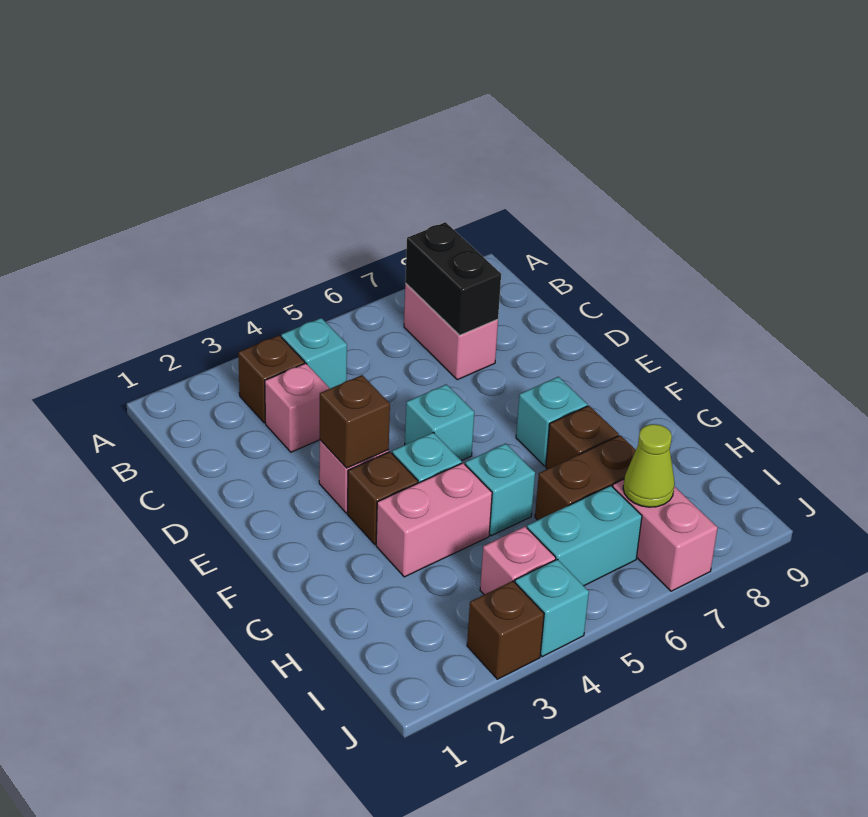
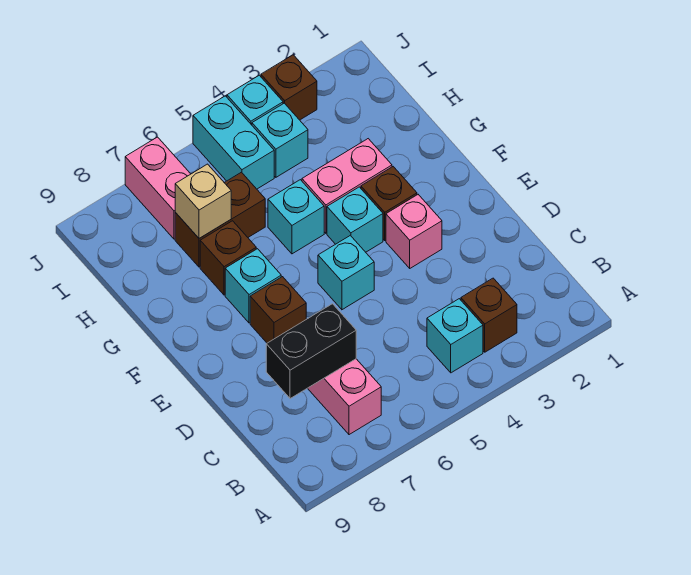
black brick B7:C7 level 2 -> black brick C7:C8 level 2
pink brick C3 level 1 -> none
brown brick E3 level 2 -> brown brick E7 level 1
none -> tan brick H7 level 2
pink brick I4 level 1 -> cyan brick I4 level 1
cyan brick I5:I6 level 1 -> cyan brick I5:J5 level 1
lime cone I7 level 2 -> none

